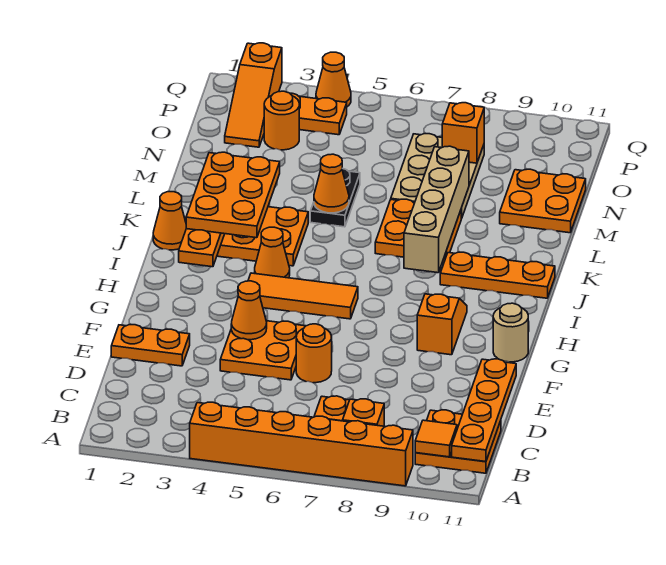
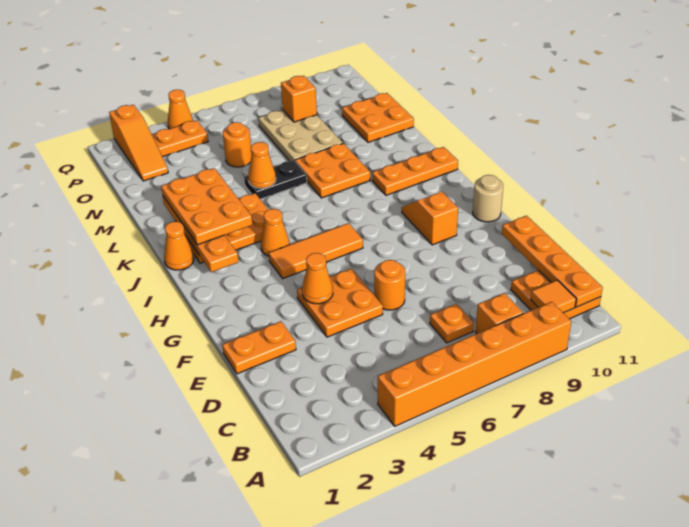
tan brick J8:M8 level 2 -> none
black plate L5:M5 level 1 -> black plate L5:L6 level 1
orange round brick O3 level 1 -> orange round brick N5 level 1

